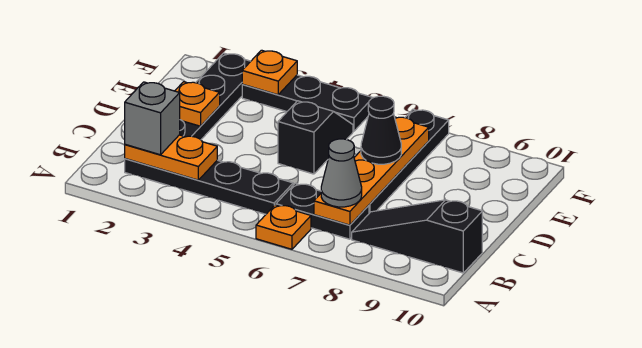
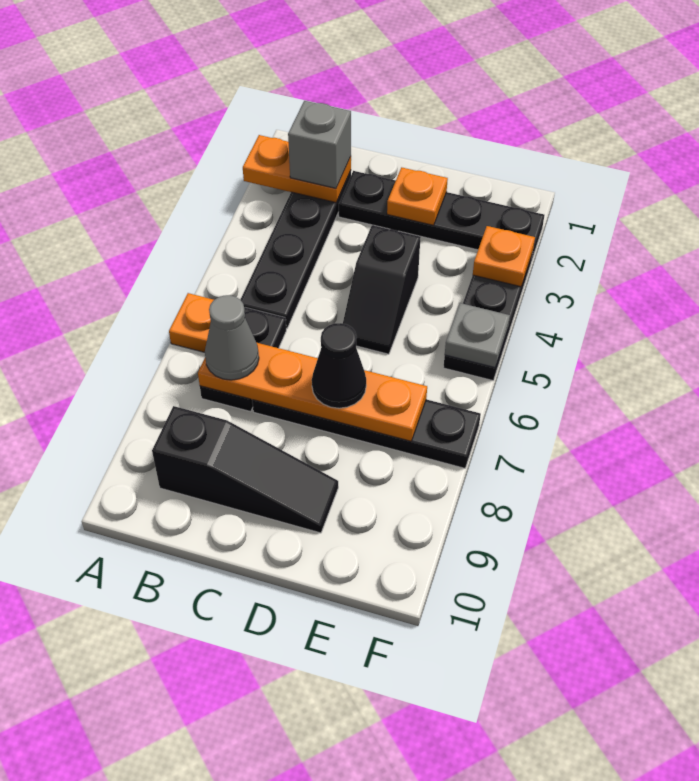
orange plate B2:B3 level 2 -> orange plate A2:B2 level 2
black slope B8:B10 level 1 top 10 -> black slope B9:D9 level 1 top B
black slope D5:E5 level 1 top D -> black slope D4:D5 level 1 top 4
none -> grey plate F5 level 2

